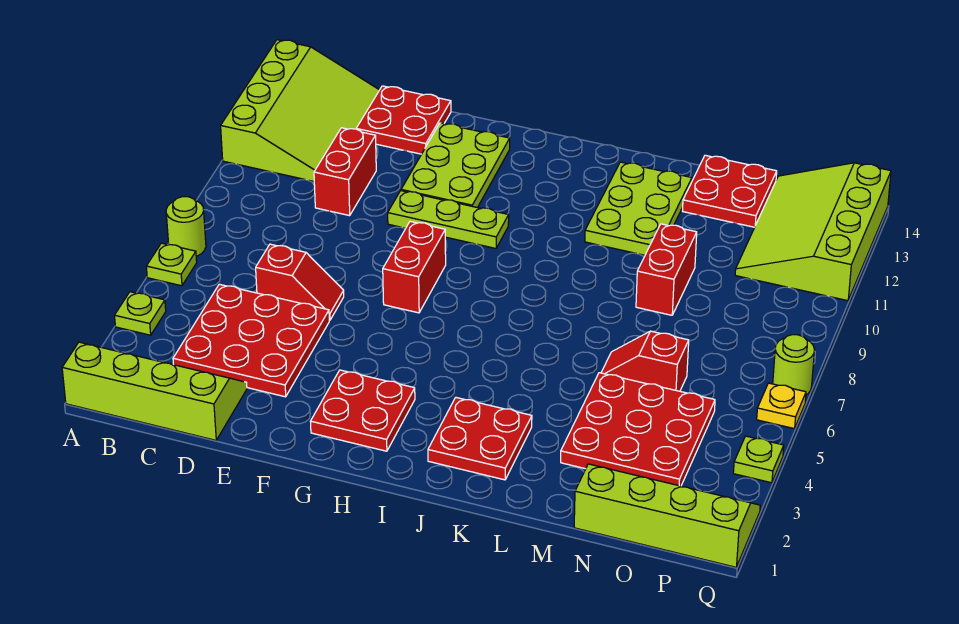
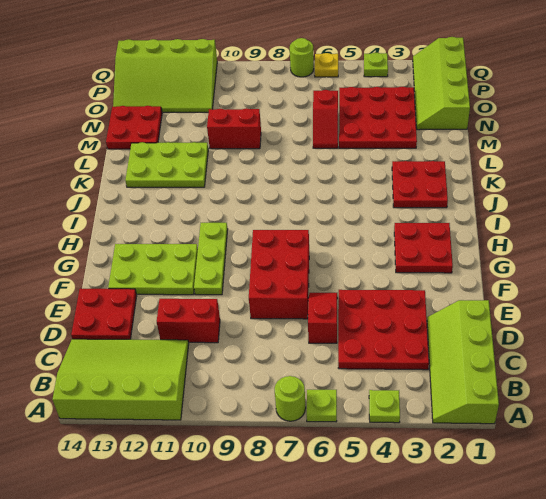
red brick G7:G8 level 1 -> red brick E7:G8 level 1

